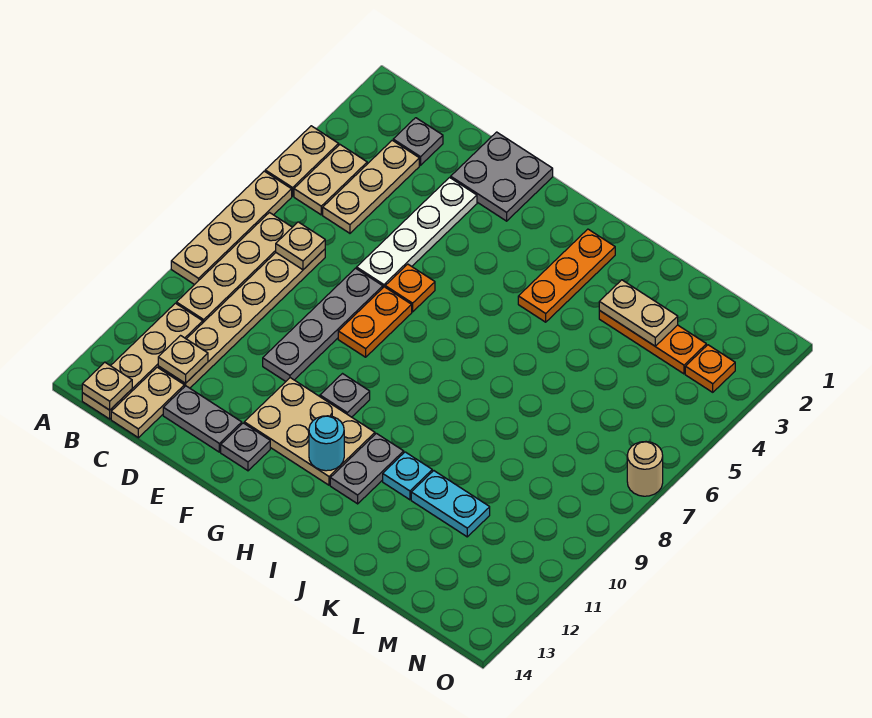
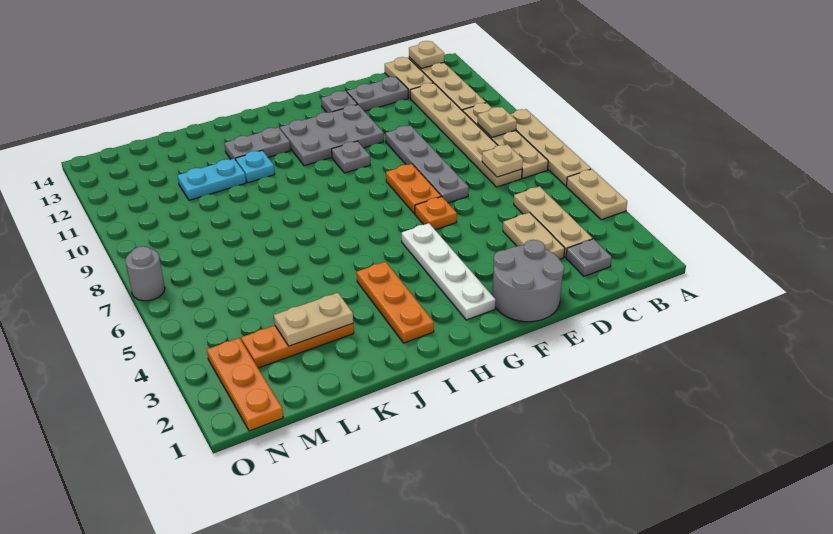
tan plate B4:B5 level 1 -> tan plate D3:D4 level 1
tan plate C12 level 2 -> tan plate B9 level 2
grey plate E1:F2 level 1 -> grey round brick E1:F2 level 1
white plate E3:E6 level 1 -> white plate G2:G5 level 1
tan plate F11:H12 level 1 -> grey plate F11:H12 level 1
cyan round brick H12 level 2 -> none
grey plate I11:I12 level 1 -> grey plate I12:J12 level 1
orange plate N3 level 1 -> orange plate N1:N3 level 1
tan round brick O7 level 1 -> grey round brick O7 level 1

